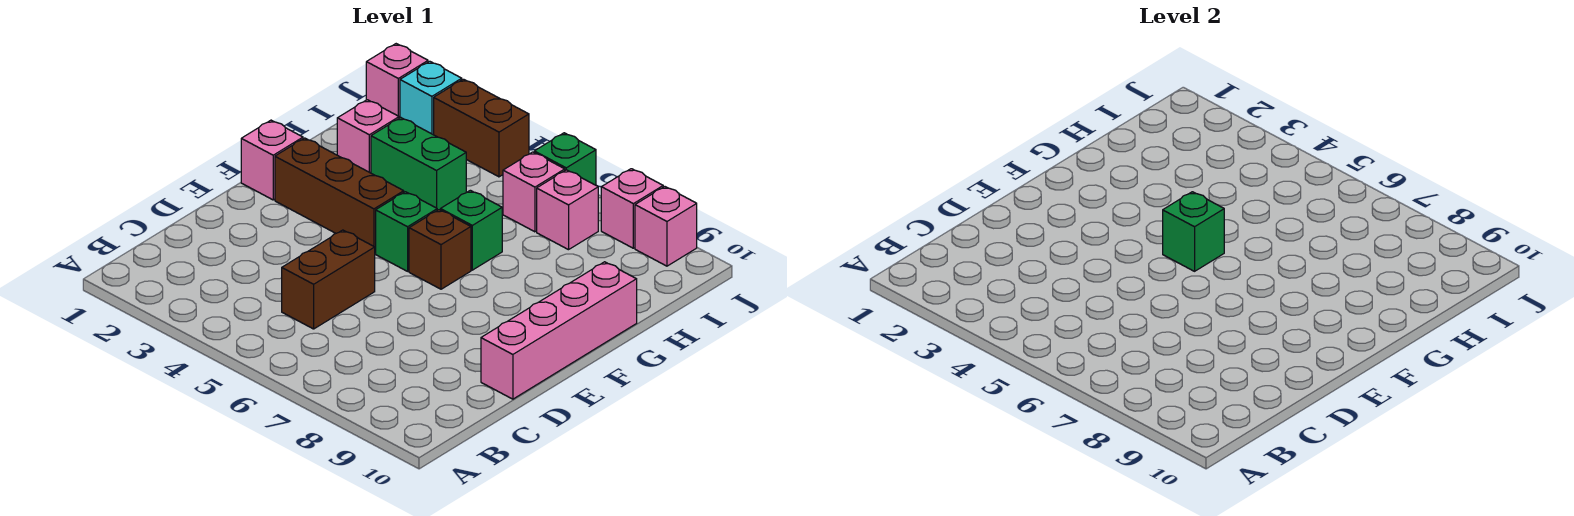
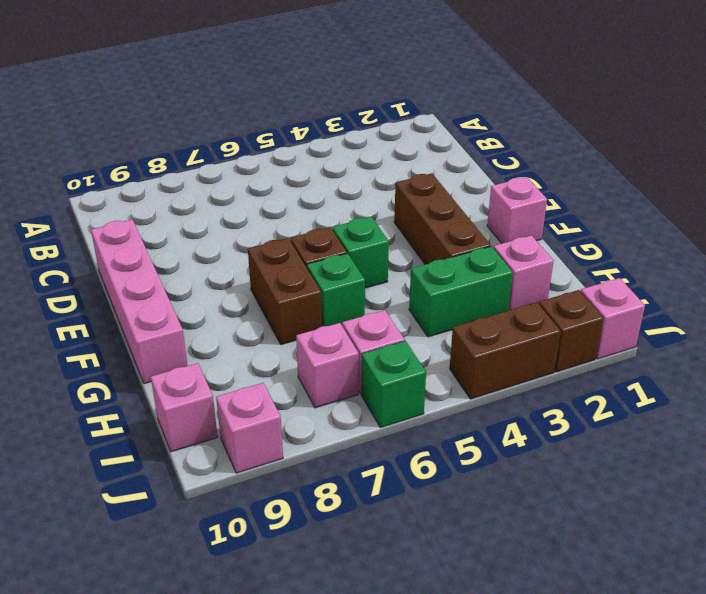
brown brick C5:D5 level 1 -> brown brick F7:G7 level 1
brown brick F2:F4 level 1 -> brown brick E3:G3 level 1
green brick F5 level 2 -> none
cyan brick J2 level 1 -> brown brick J2 level 1
pink brick J8 level 1 -> pink brick I10 level 1

